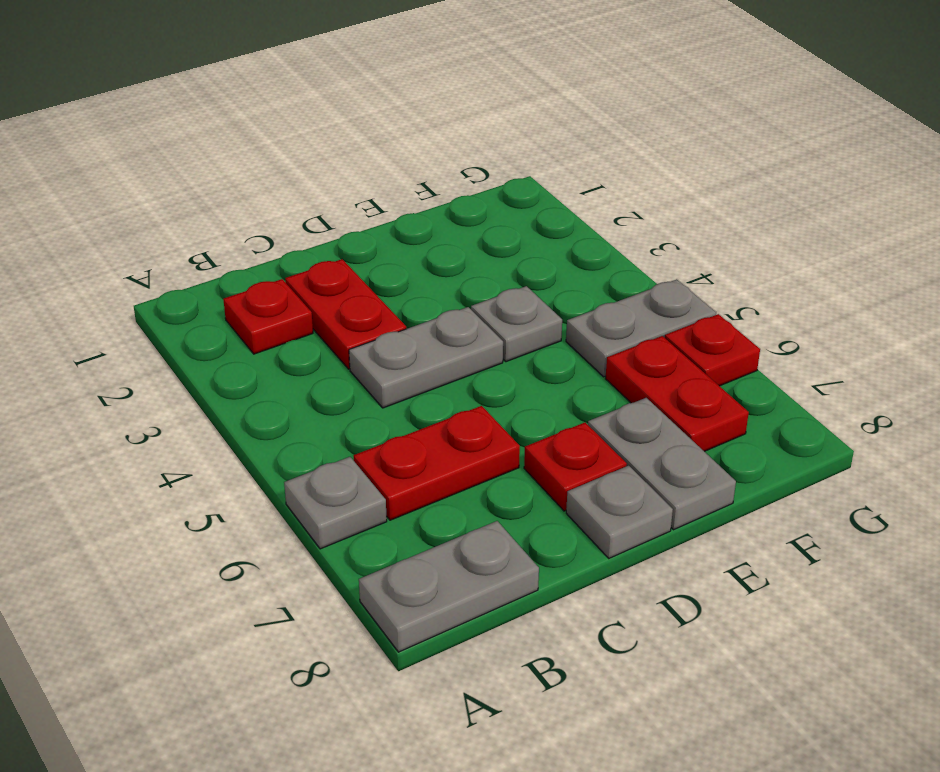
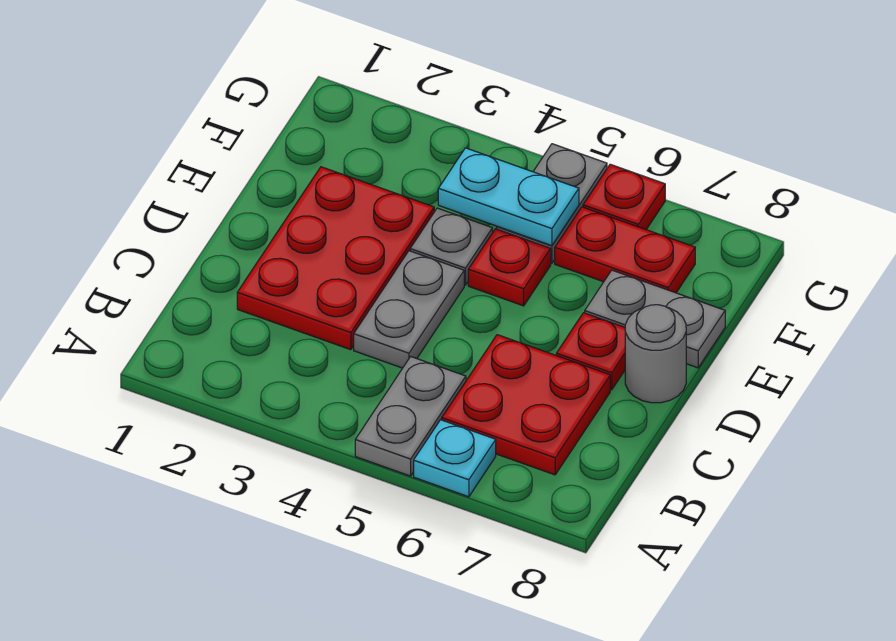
grey plate A6 level 1 -> cyan plate A6 level 1
grey plate A8:B8 level 1 -> grey plate A5:B5 level 1
red plate B2 level 1 -> red plate E5 level 1
red plate B6:C6 level 1 -> red plate B6:C7 level 1
red plate C2:C3 level 1 -> red plate C2:E3 level 1
grey plate D8 level 1 -> grey round brick D8 level 1
none -> cyan plate F4:F5 level 2

